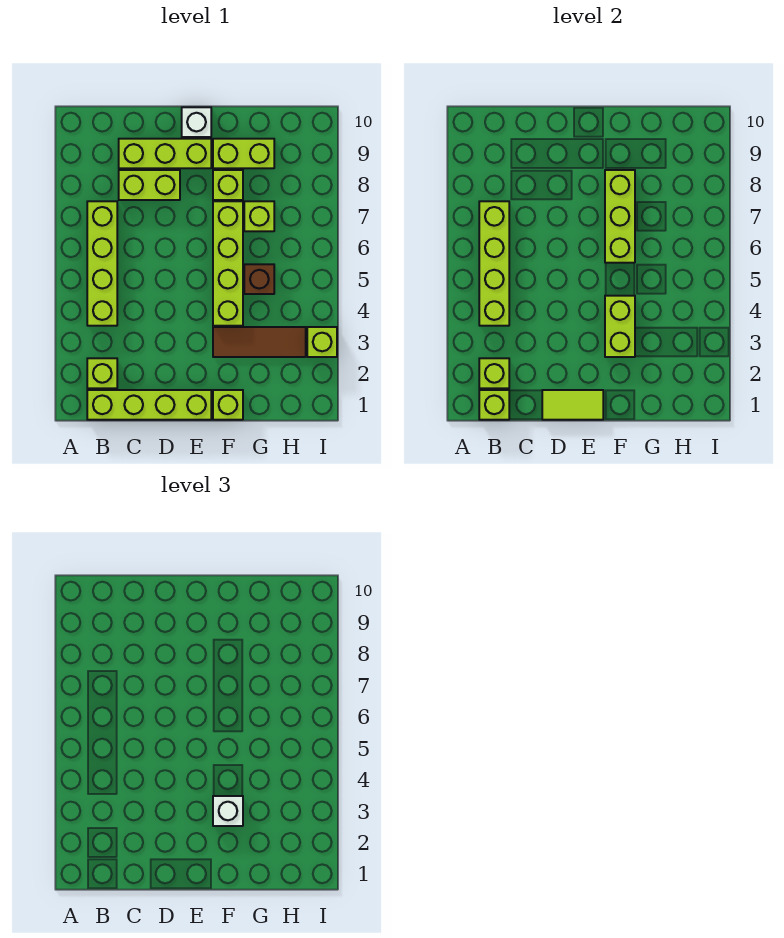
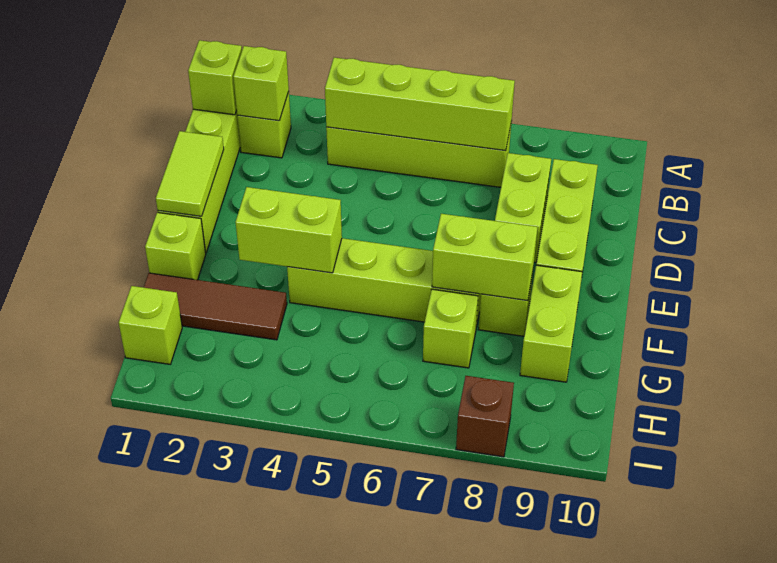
white brick E10 level 1 -> none
brown tile F3:H3 level 1 -> brown tile G1:G3 level 1
white brick F3 level 3 -> none
lime brick F6:F8 level 2 -> lime brick F7:F8 level 2
brown brick G5 level 1 -> brown brick I8 level 1
lime brick I3 level 1 -> lime brick H1 level 1

